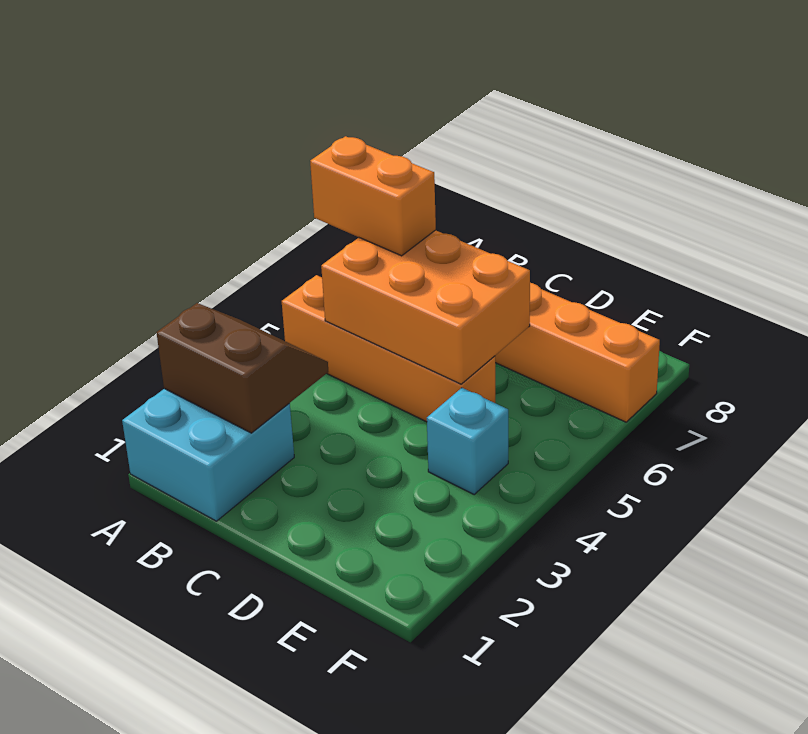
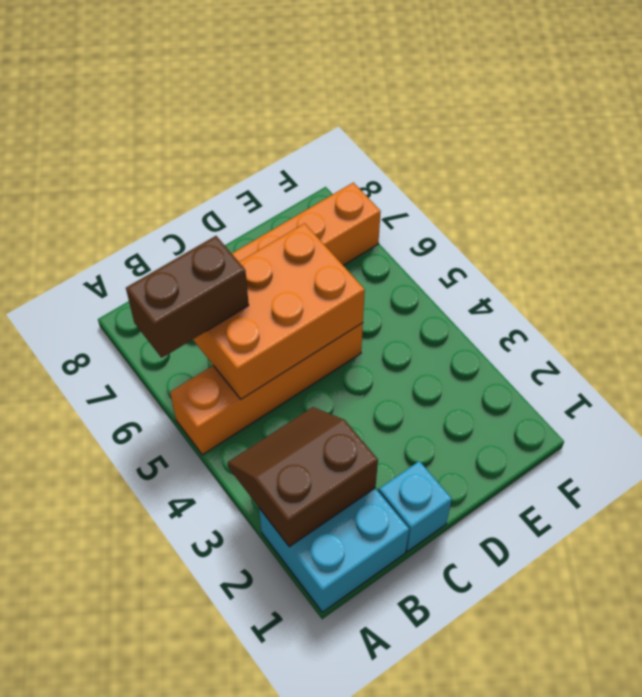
orange brick A6:B6 level 3 -> brown brick A6:B6 level 3
cyan brick E4 level 1 -> cyan brick C1 level 1

